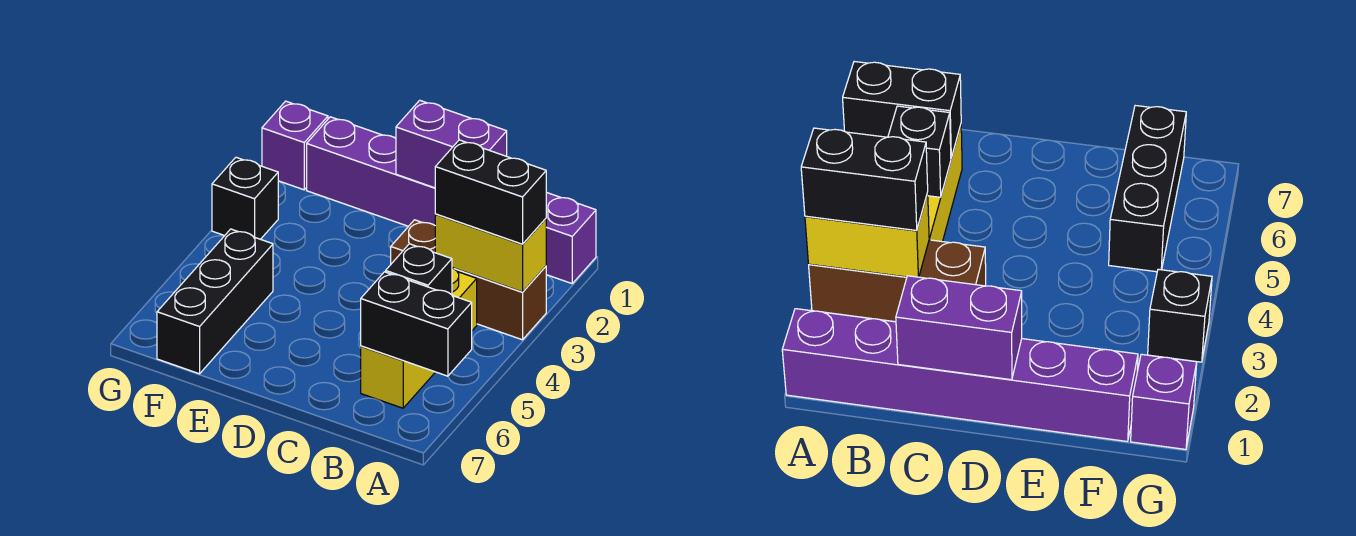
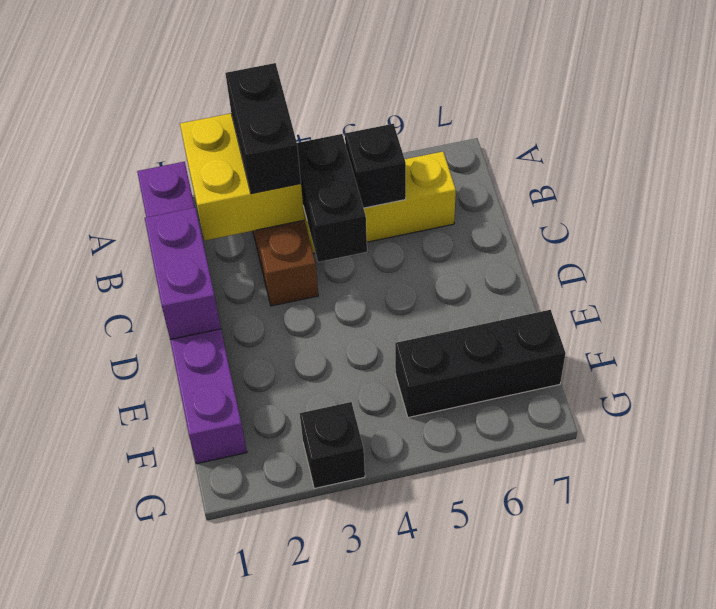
yellow brick A3:B3 level 2 -> yellow brick A2:B3 level 2
black brick A6:B6 level 2 -> black brick B4:C4 level 2
purple brick G1 level 1 -> none

